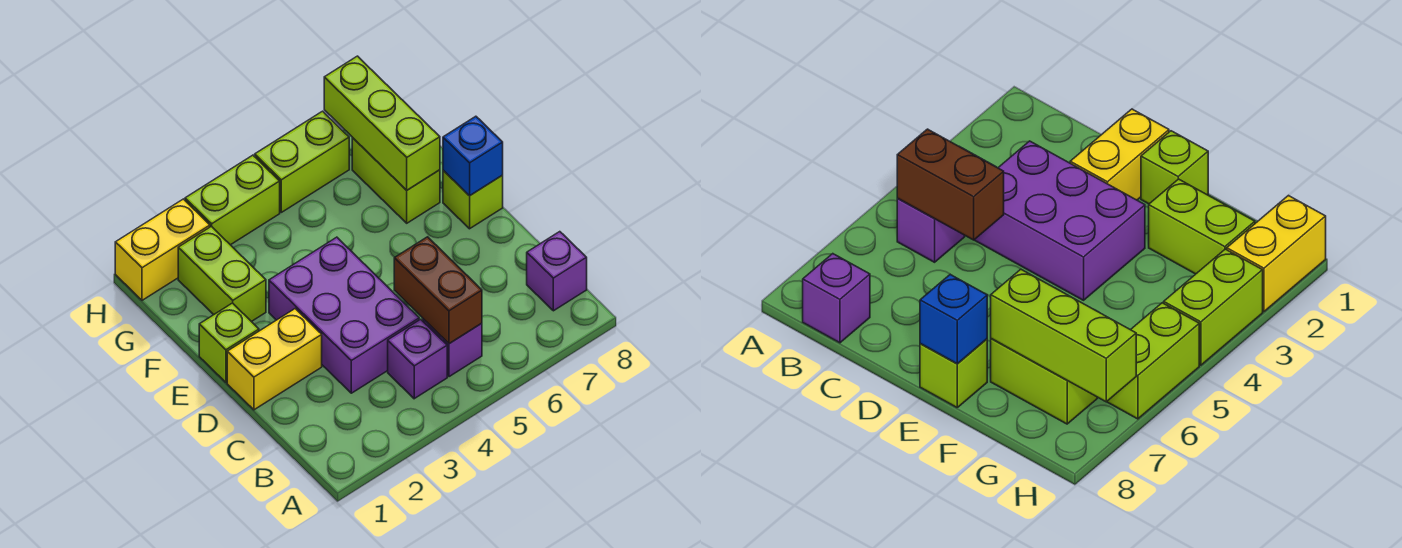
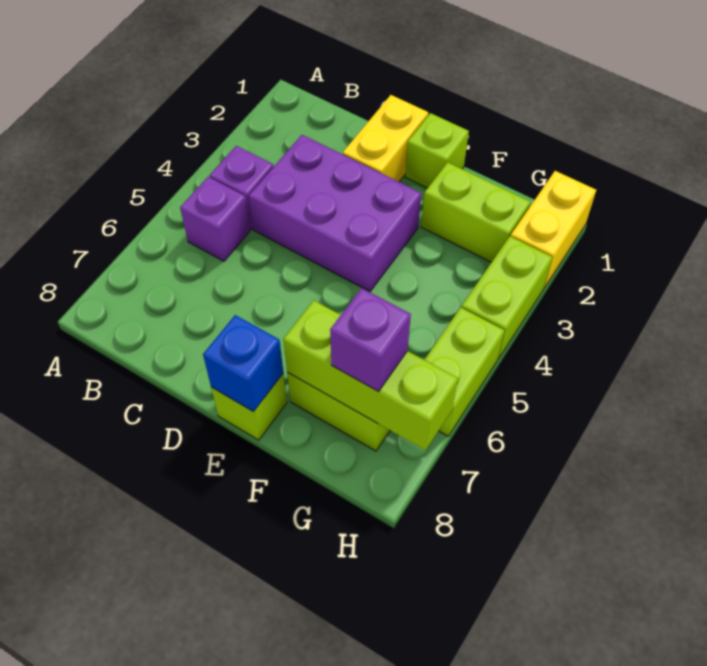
brown brick B5:C5 level 2 -> none
purple brick B8 level 1 -> purple brick G7 level 3

